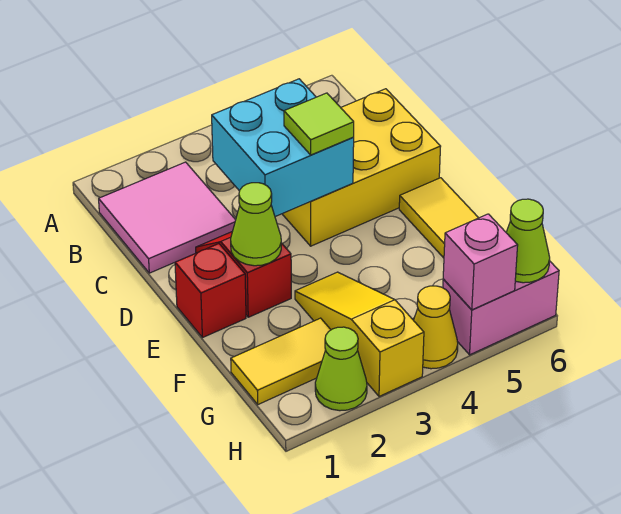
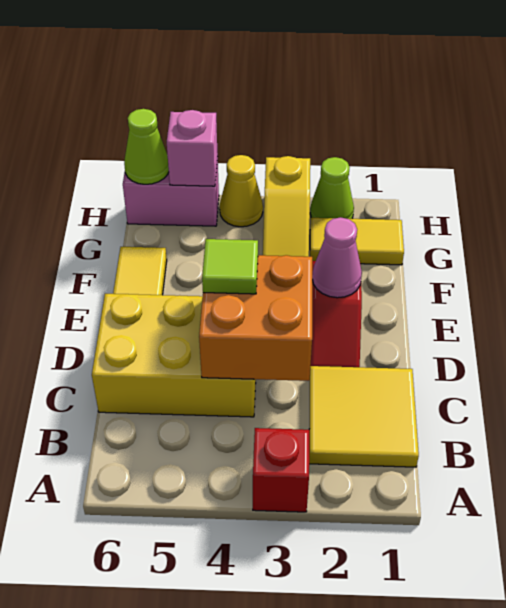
pink tile B1:C2 level 1 -> yellow tile B1:C2 level 1
cyan brick C3:D4 level 2 -> orange brick C3:D4 level 2
red brick E1 level 1 -> red brick A3 level 1
lime cone E2 level 2 -> pink cone E2 level 2

